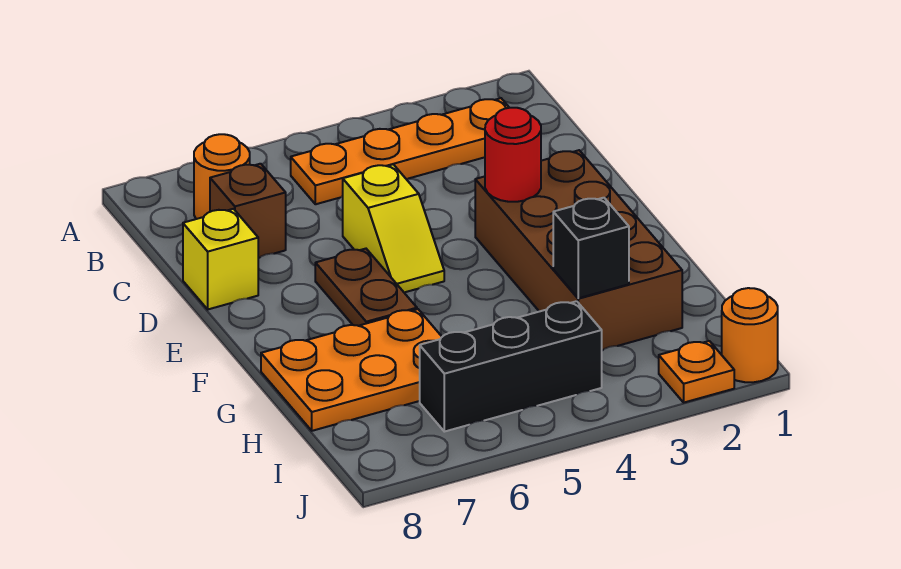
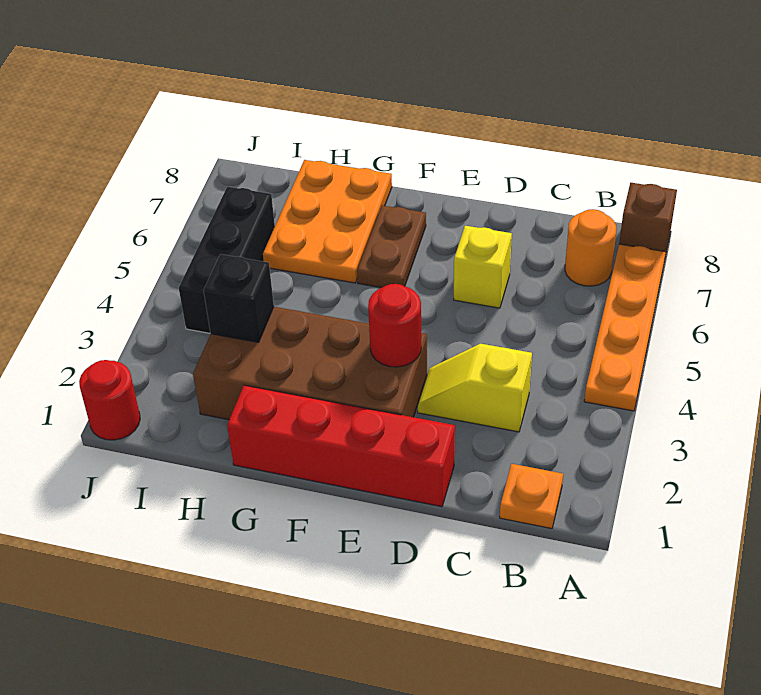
orange plate B2:B5 level 1 -> orange plate A4:A7 level 1
brown brick C7 level 1 -> brown brick A8 level 1
none -> red brick D1:G1 level 1
yellow slope D5:E5 level 1 top D -> yellow slope C3:D3 level 1 top C
yellow brick D8 level 1 -> yellow brick D6 level 1
brown plate E6:F6 level 1 -> brown plate F6:F7 level 1
orange round brick J1 level 1 -> red round brick J1 level 1
orange plate J2 level 1 -> orange plate B1 level 1

